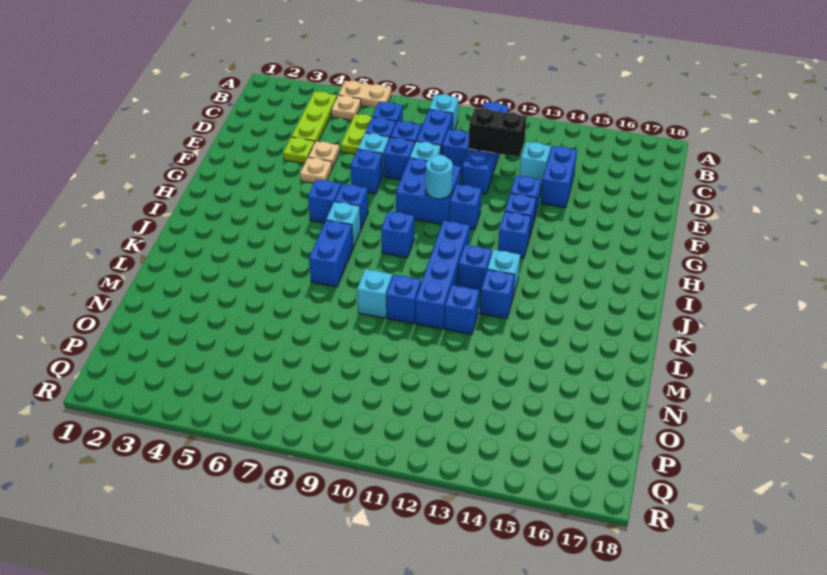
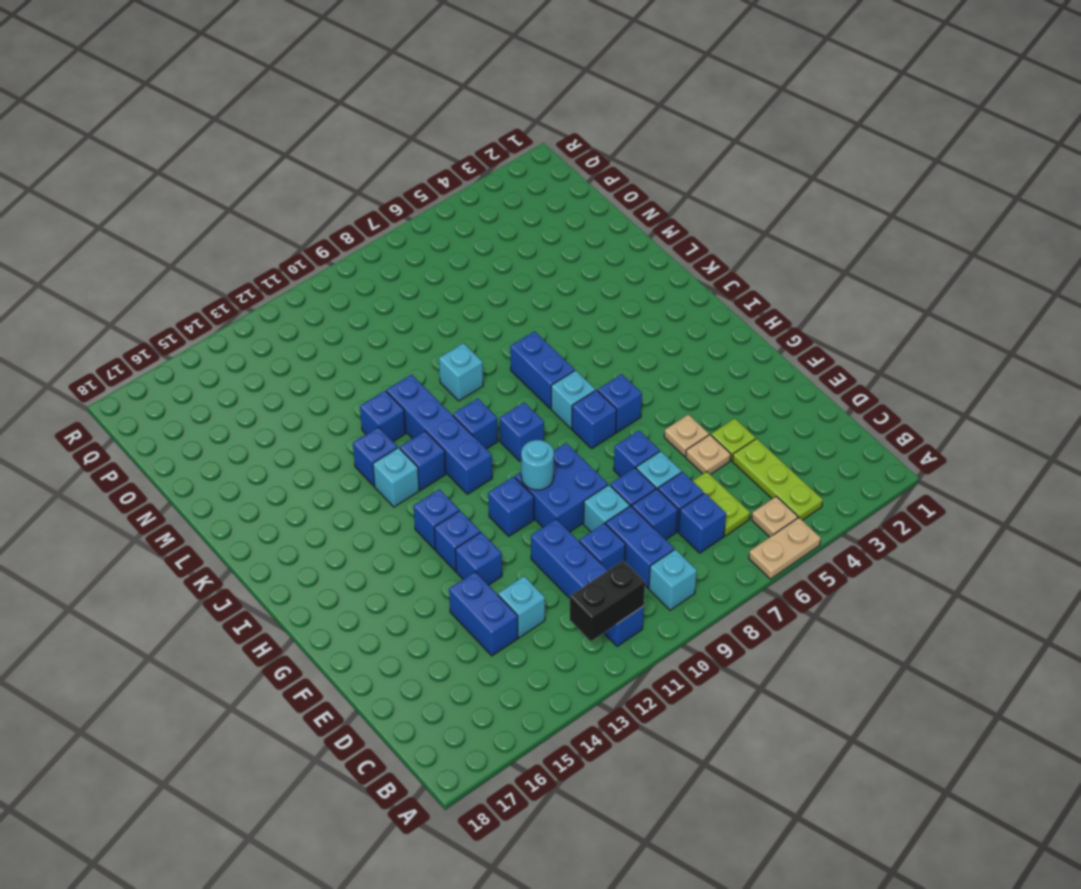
black brick D11:D12 level 2 -> black brick B11:B12 level 2
blue brick L10 level 1 -> blue brick J10 level 1

